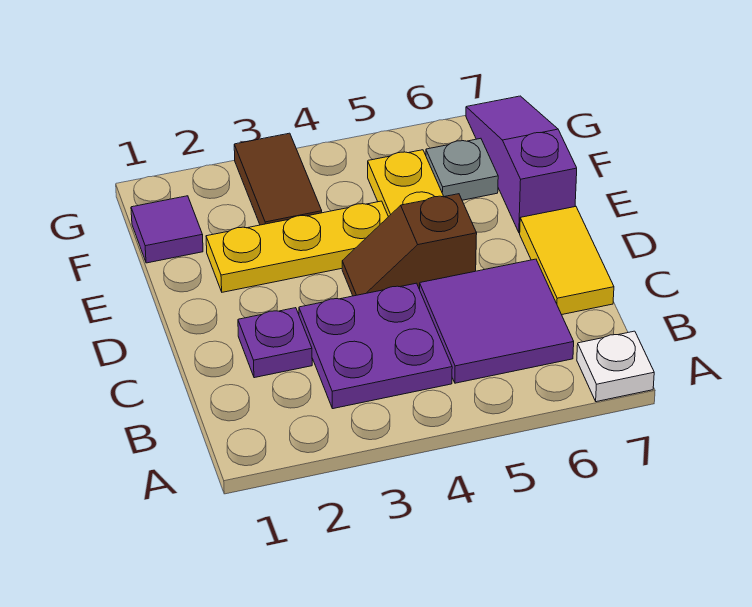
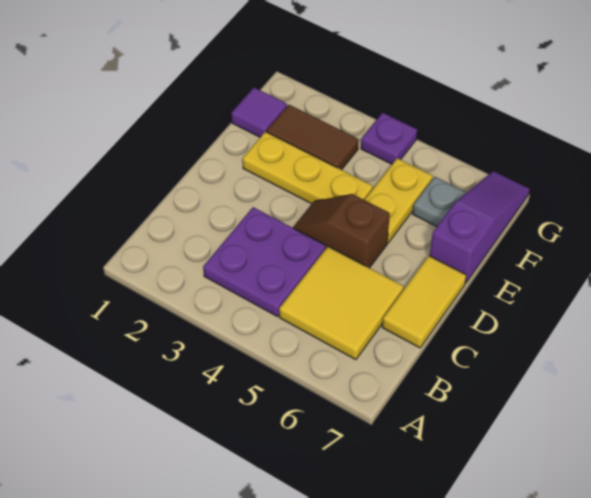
white plate A7 level 1 -> none
purple tile B5:C6 level 1 -> yellow tile B5:C6 level 1
purple plate C2 level 1 -> purple plate G4 level 1
brown tile F3:G3 level 1 -> brown tile F2:F3 level 1

